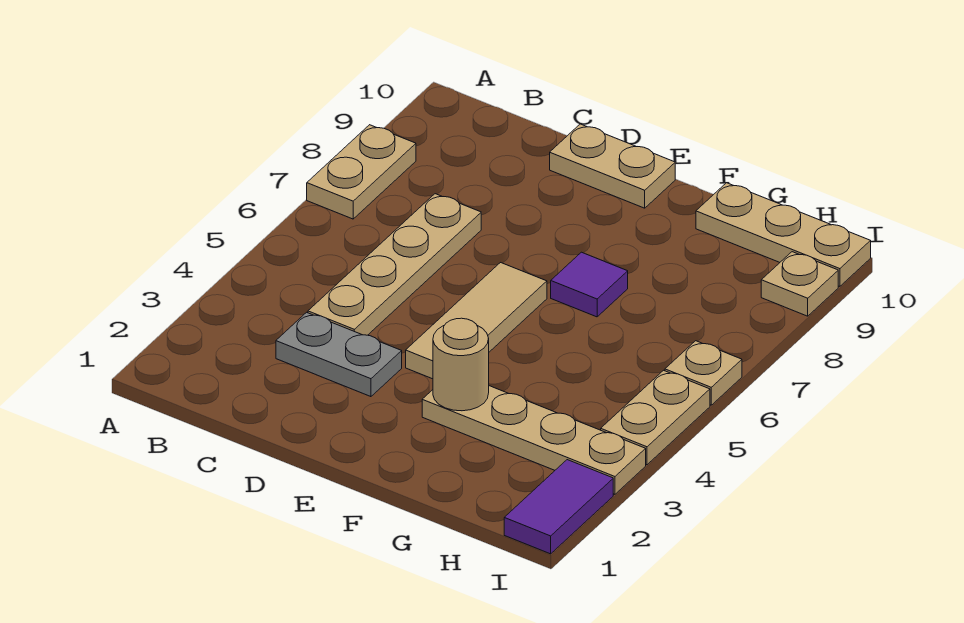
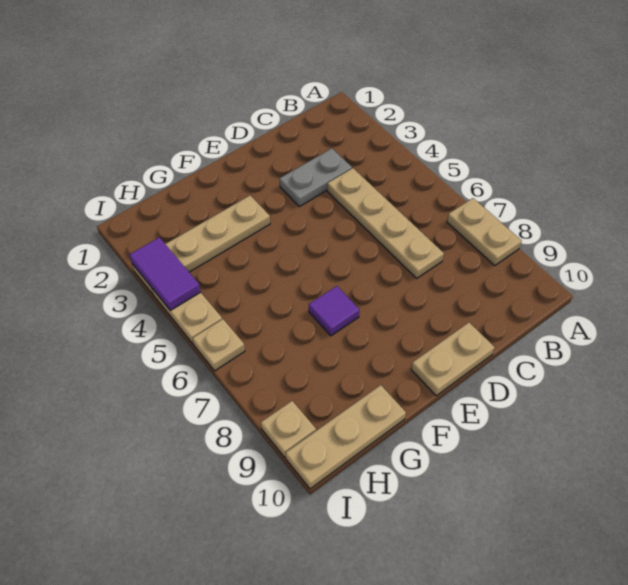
tan tile E4:E6 level 1 -> none
tan round brick F3 level 2 -> none
purple tile I1:I2 level 1 -> purple tile I3:I4 level 2

